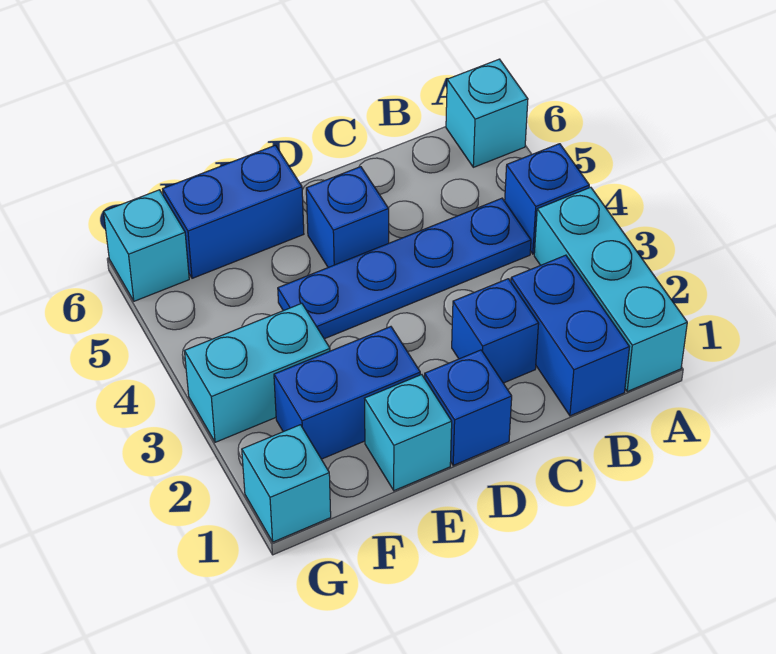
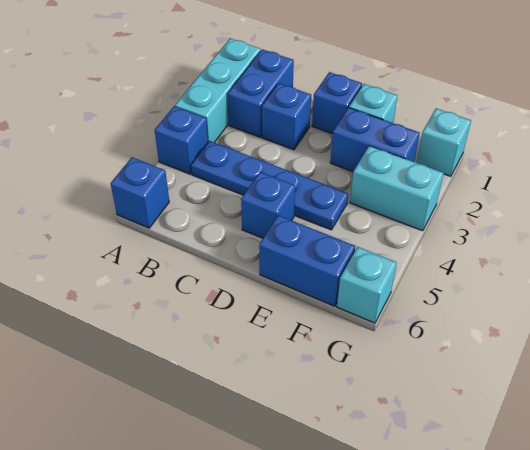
cyan brick A6 level 1 -> blue brick A6 level 1

